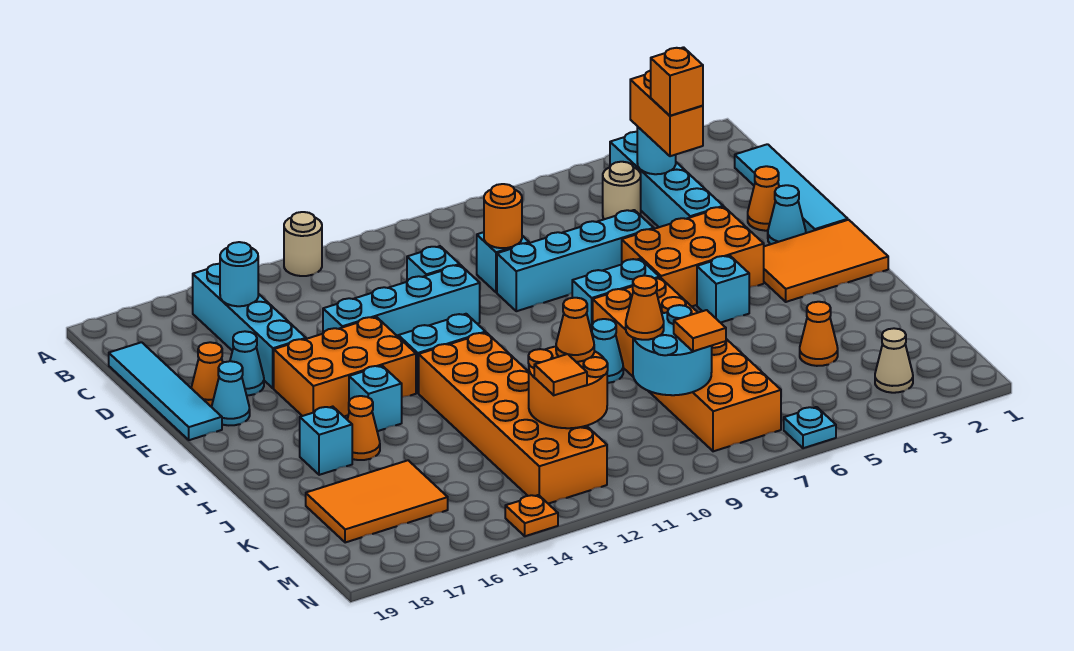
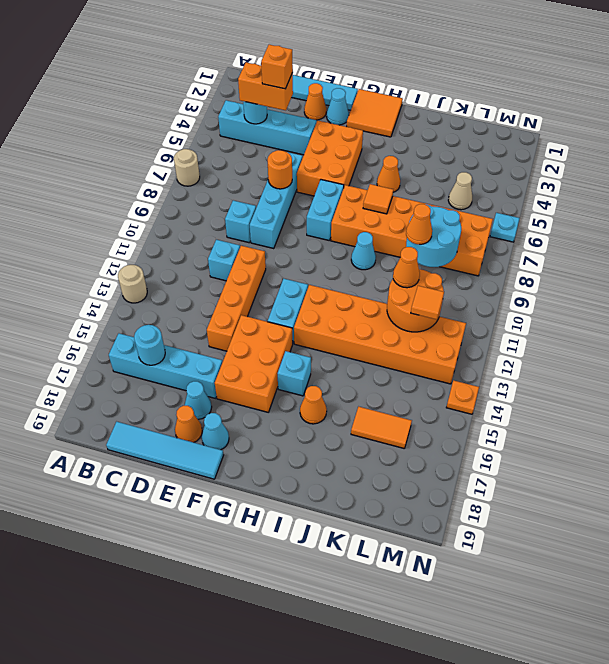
tan round brick C5 level 1 -> tan round brick A7 level 1
orange round brick D9 level 2 -> orange round brick E7 level 2
cyan brick E11:E14 level 1 -> orange brick E11:E14 level 1
orange tile G1:H3 level 1 -> orange tile G1:H2 level 1
cyan brick H5 level 1 -> none
cyan brick I17 level 1 -> none
orange cone K4 level 1 -> orange cone I5 level 1
orange tile K16:L18 level 1 -> orange tile K16:L16 level 1
orange tile L8 level 3 -> orange tile I7 level 2
tan cone M3 level 1 -> tan cone L5 level 1

